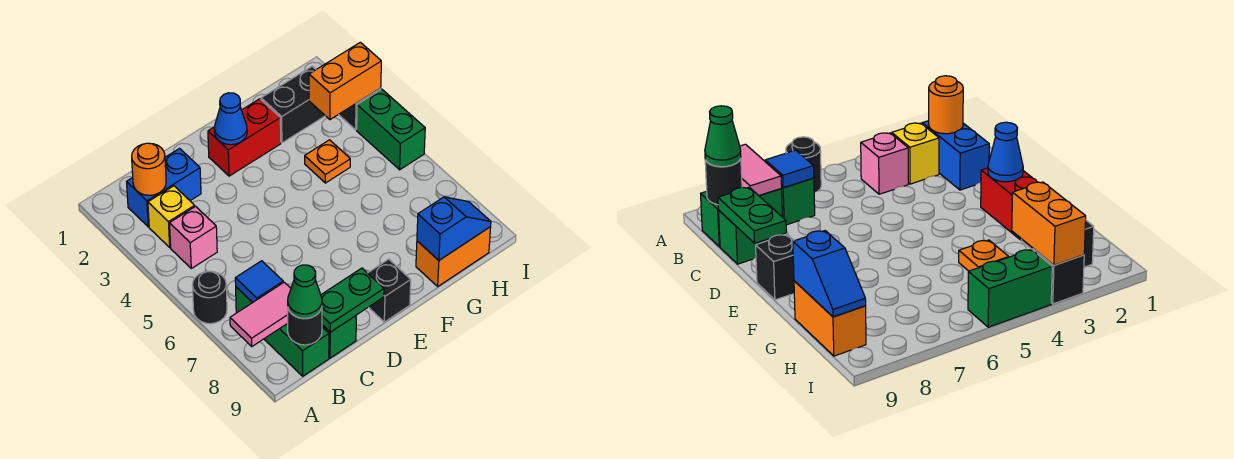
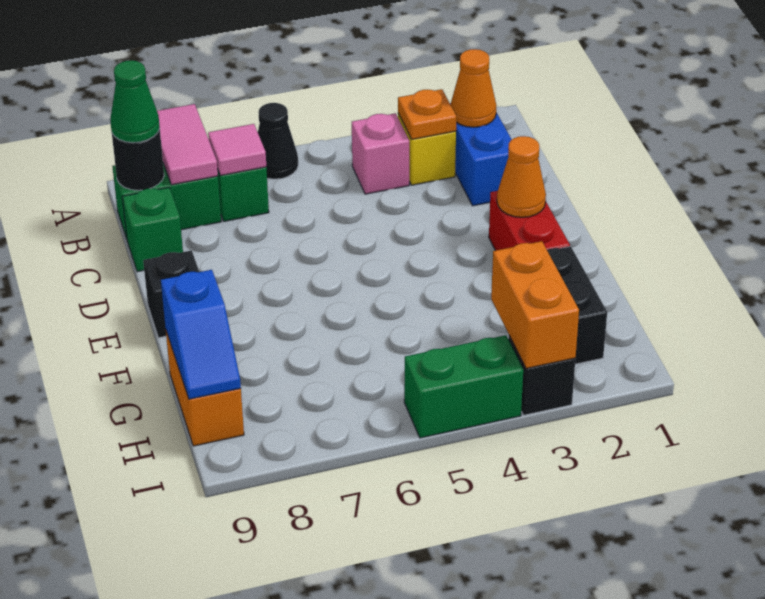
black round brick A6 level 1 -> black cone A6 level 1
orange round brick B2 level 2 -> orange cone B2 level 2
blue tile B7 level 2 -> pink tile B7 level 2
green plate C9:D9 level 2 -> none
blue cone E2 level 2 -> orange cone E2 level 2
orange plate G4 level 1 -> orange plate B3 level 2

